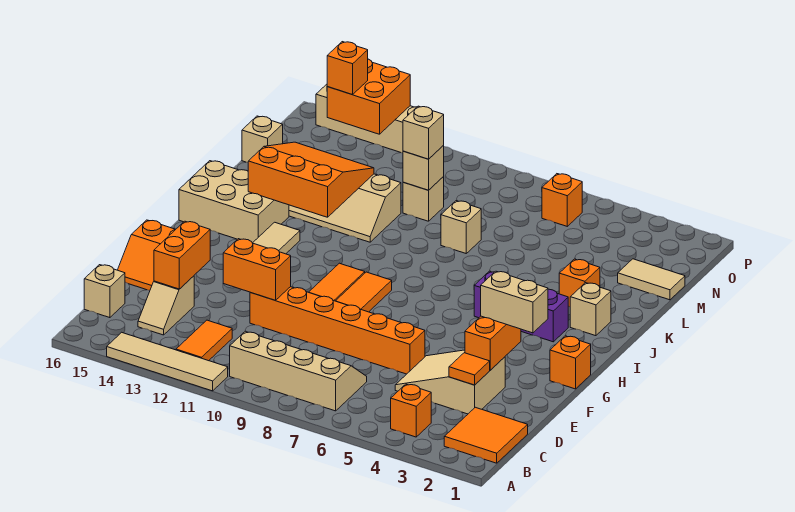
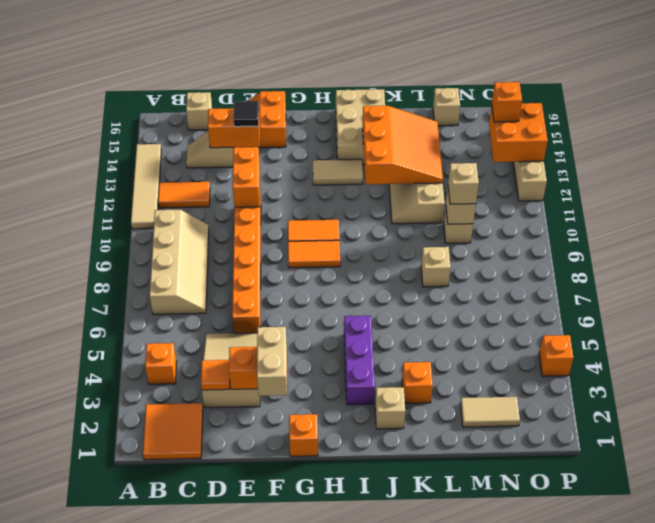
none -> black tile E14 level 3
tan tile M1:M2 level 1 -> tan tile M2:N2 level 1
orange brick O6 level 1 -> orange brick P4 level 1

